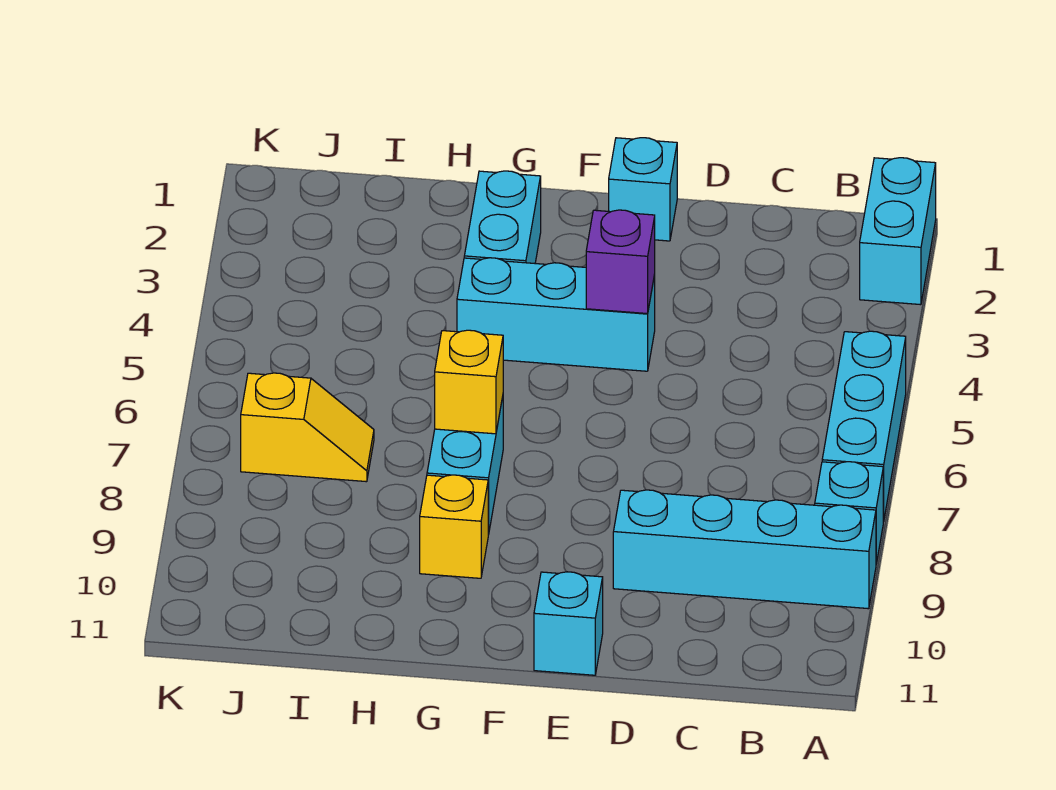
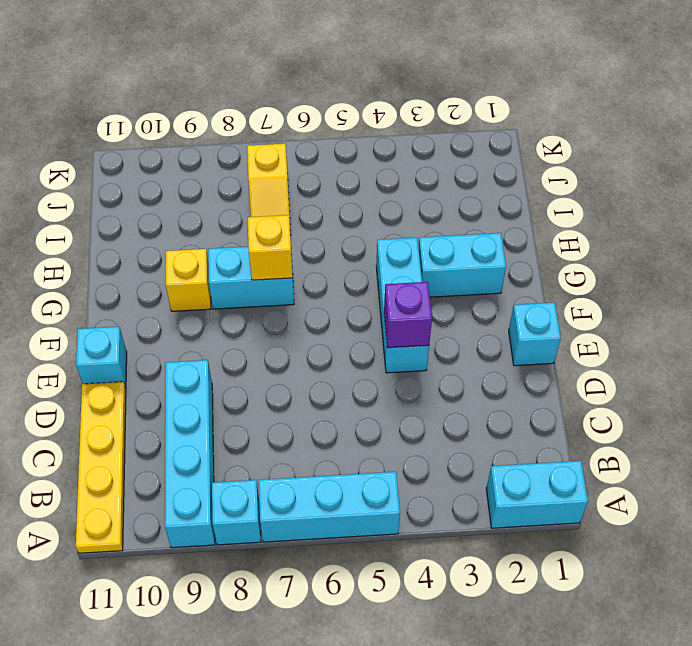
none -> yellow plate A11:D11 level 1

